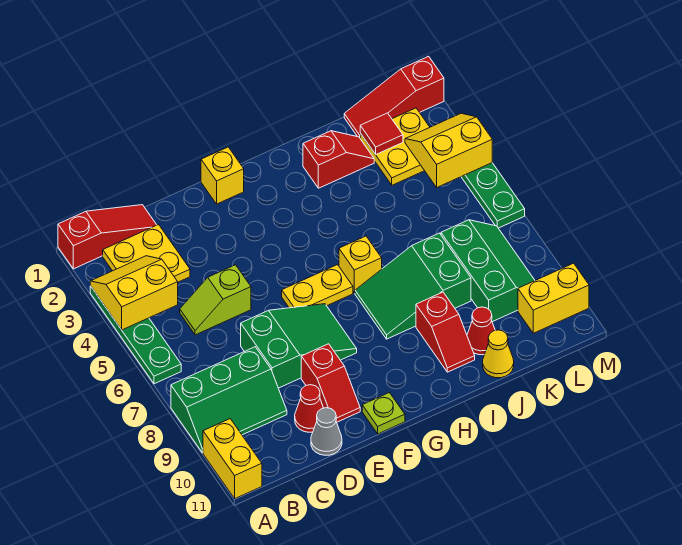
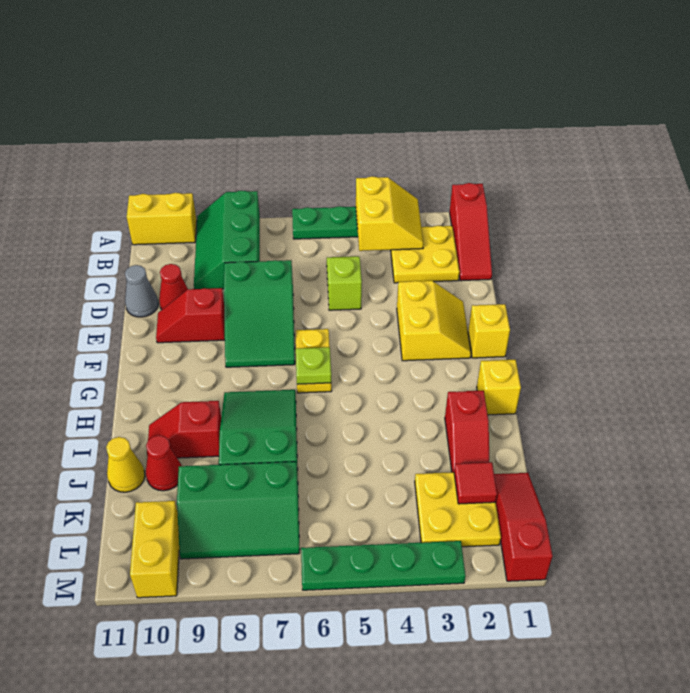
lime plate F11 level 1 -> lime plate G6 level 2
yellow brick H6 level 1 -> yellow brick H1 level 1
yellow slope L3:M4 level 2 top 4 -> yellow slope E2:F3 level 1 top 3

